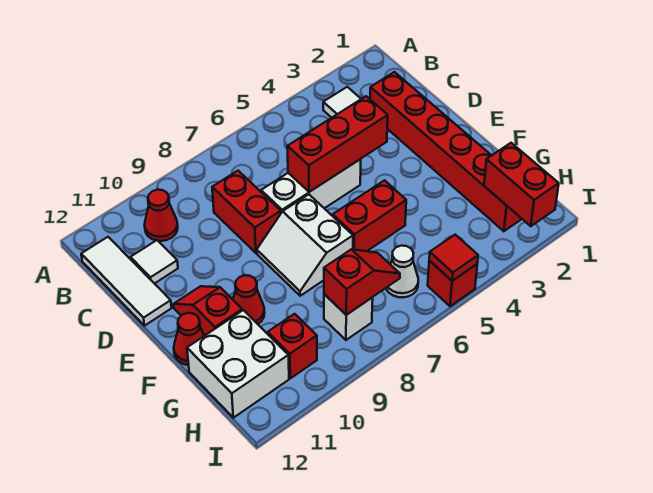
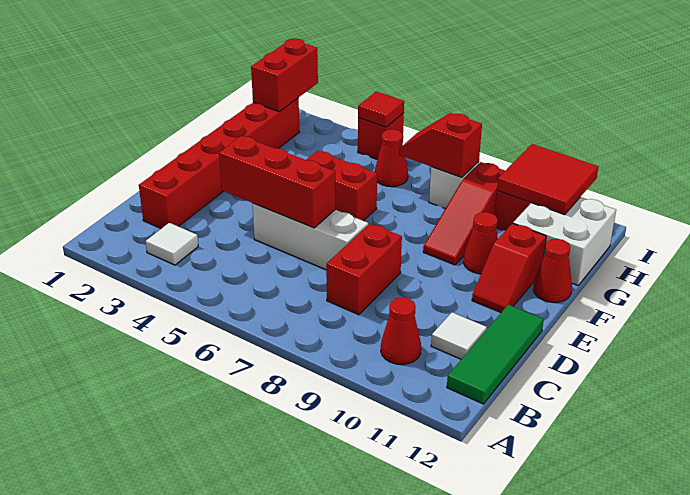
white tile B12:D12 level 1 -> green tile B12:D12 level 1
white slope E7:F8 level 1 top 7 -> none
none -> red slope F9:H9 level 1 top H
white cone H6 level 1 -> red cone H6 level 1
none -> red tile H10:I11 level 2

